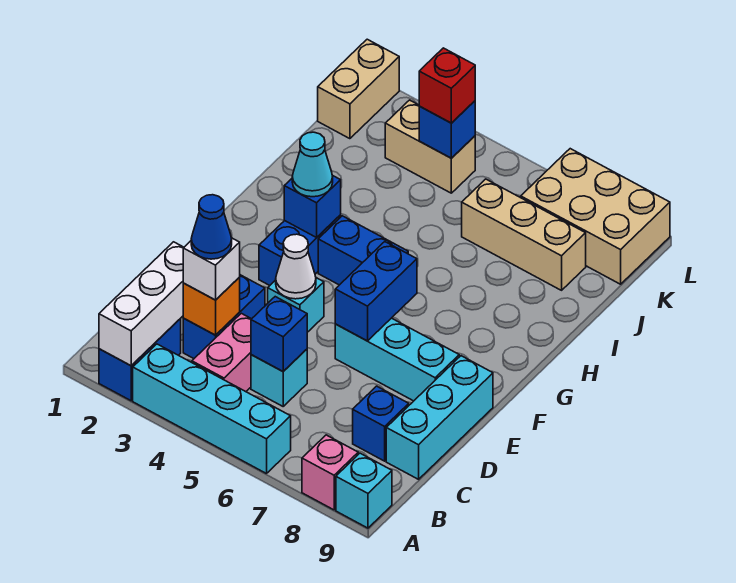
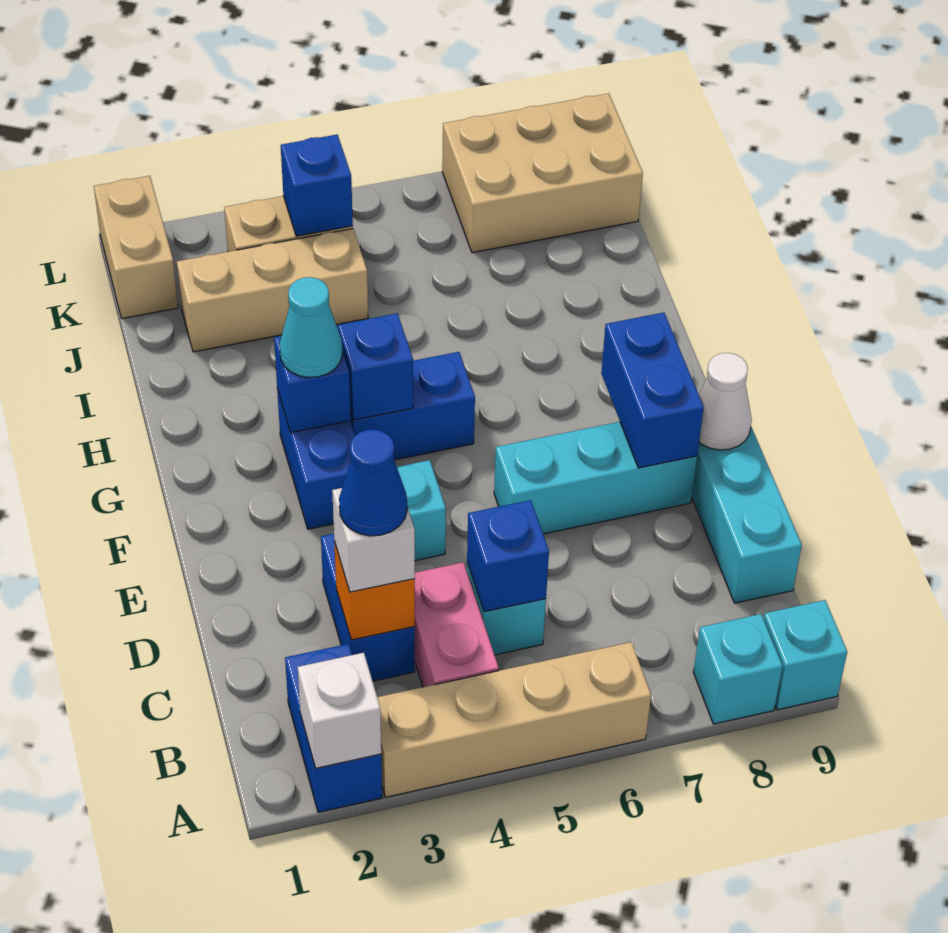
white brick A2:C2 level 2 -> white brick A2 level 2
cyan brick A3:A6 level 1 -> tan brick A3:A6 level 1
pink brick A8 level 1 -> cyan brick A8 level 1
blue brick C8 level 1 -> blue brick G4 level 2
white cone E4 level 2 -> white cone E9 level 2
blue brick E6:F6 level 2 -> blue brick E8:F8 level 2
tan brick J6:J8 level 1 -> tan brick J2:J4 level 1
red brick K4 level 3 -> none

